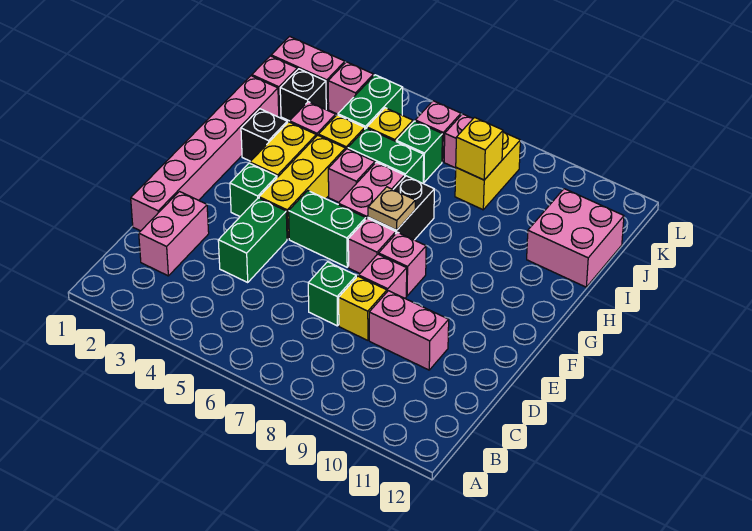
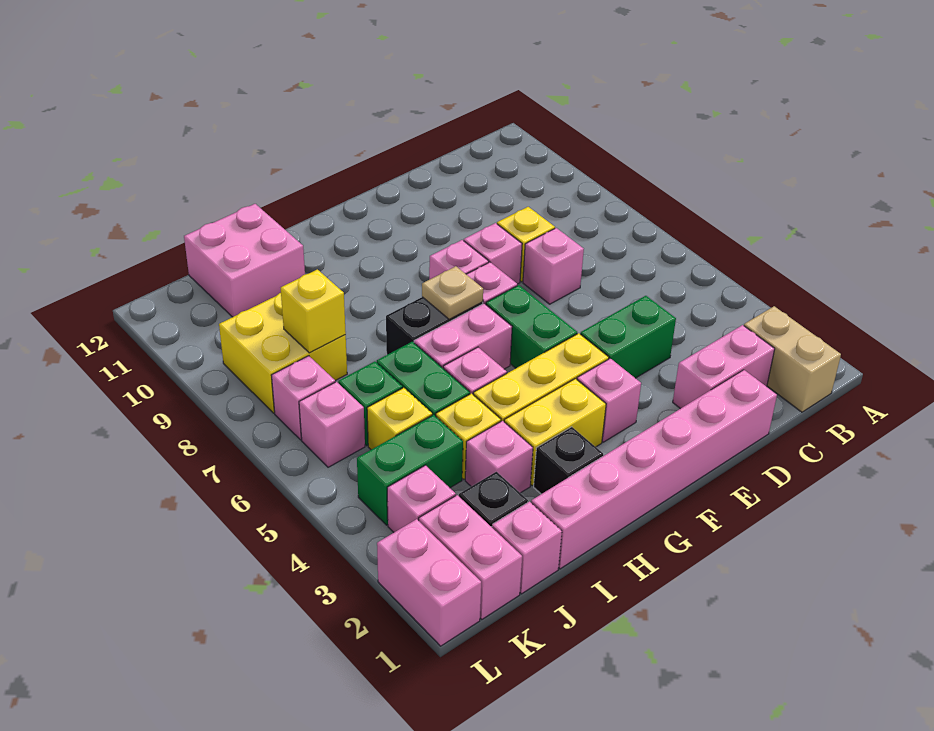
none -> tan brick B1:B2 level 1
green brick D7 level 1 -> pink brick D7 level 1
pink brick D9:D10 level 1 -> pink brick L1:L2 level 1
green brick F3 level 1 -> pink brick F3 level 1
yellow brick J8:K8 level 1 -> yellow brick J8:K9 level 1

